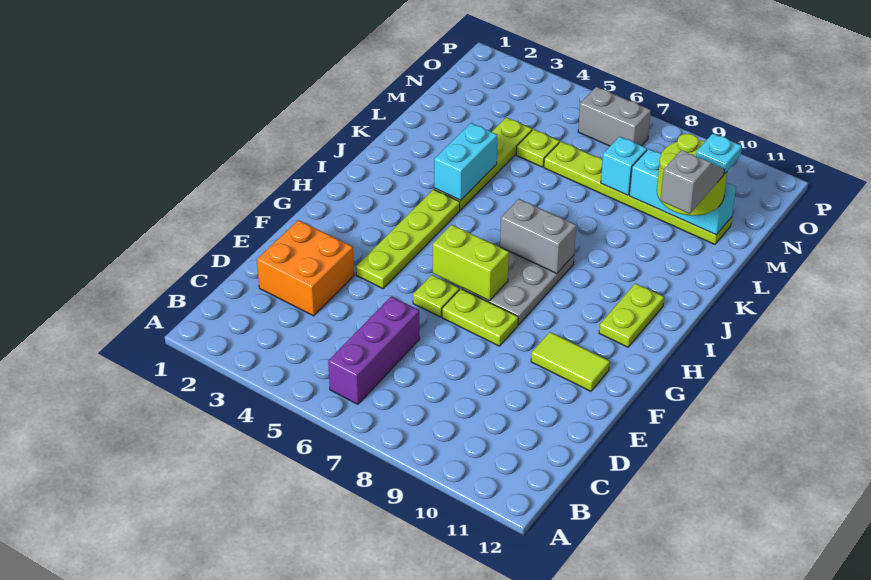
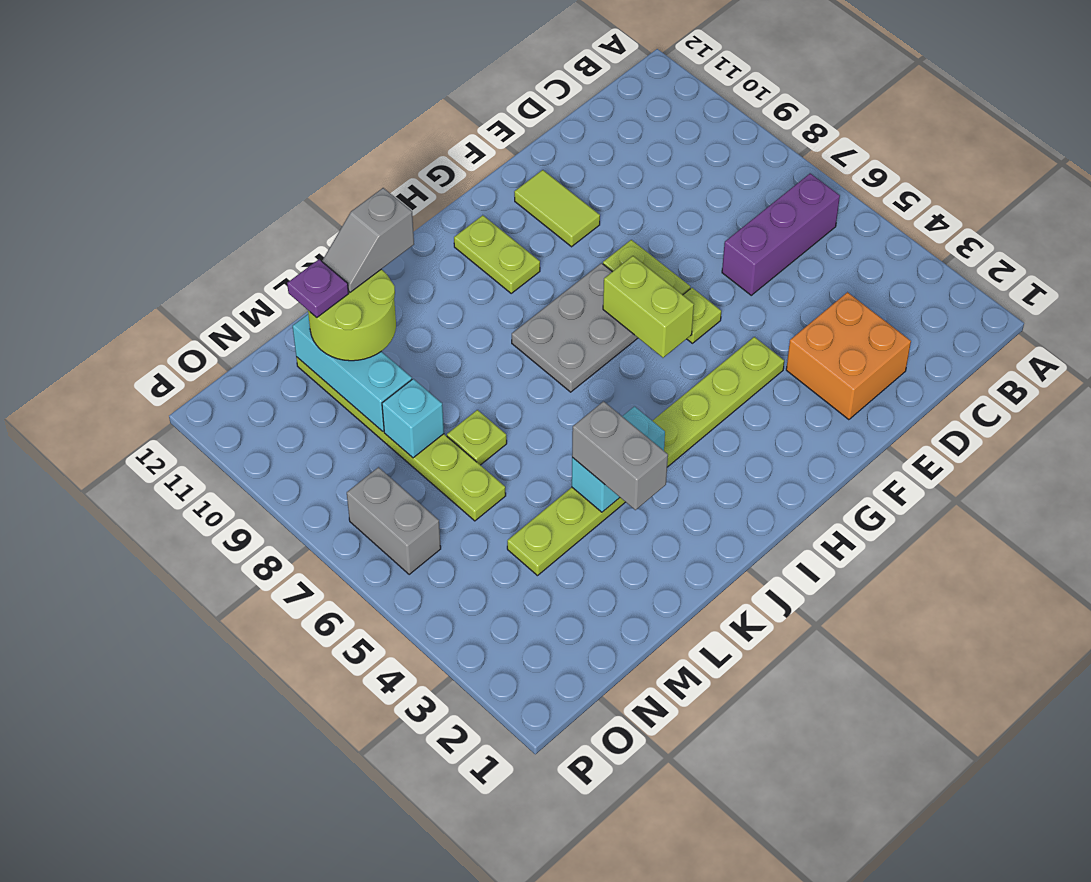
lime plate H11:I11 level 1 -> lime plate H10:H11 level 1
grey brick I7:I8 level 2 -> grey brick K3:K4 level 3
lime plate M5 level 1 -> lime plate L7 level 1
cyan plate M11 level 4 -> purple plate M11 level 4

